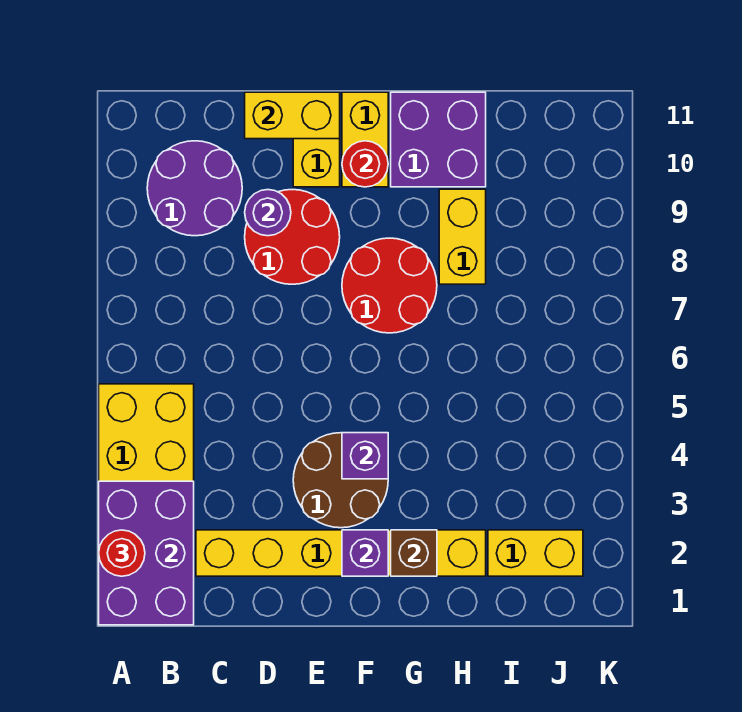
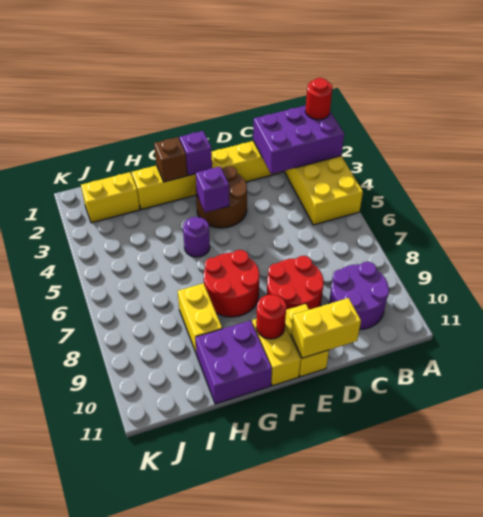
purple brick A1:B3 level 2 -> purple brick A2:C3 level 2
purple round brick D9 level 2 -> purple round brick G5 level 1

